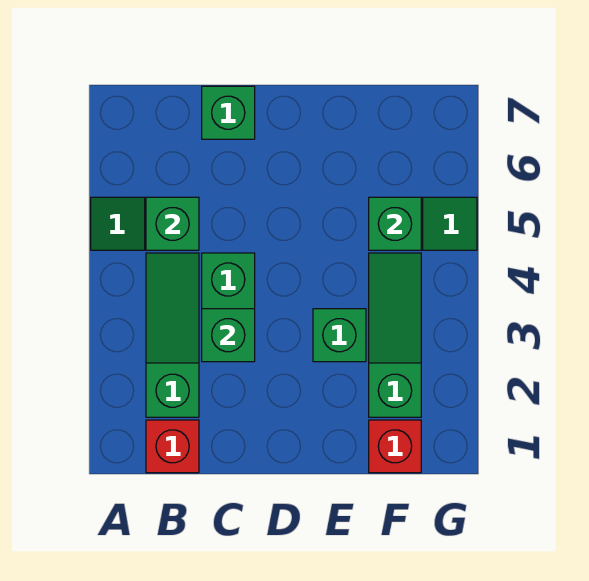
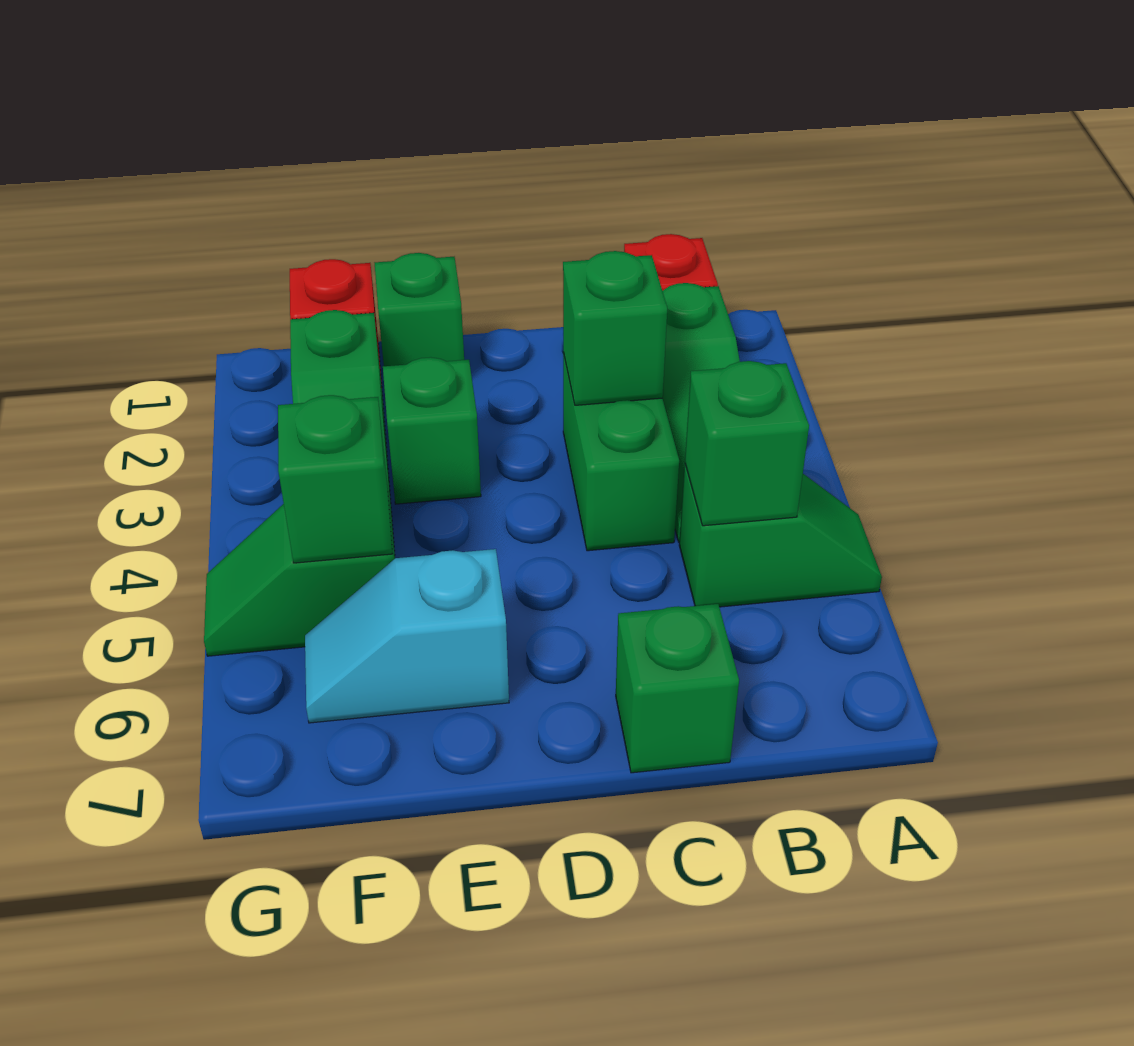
none -> green brick E1 level 1
none -> cyan slope E6:F6 level 1 top E

